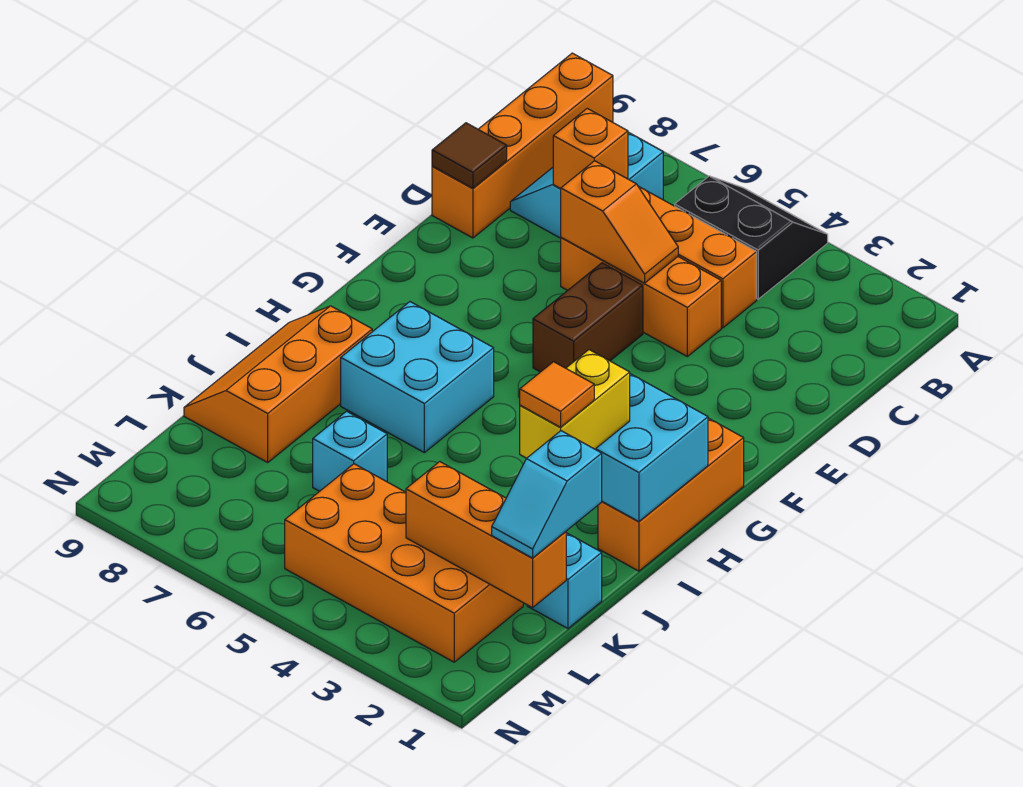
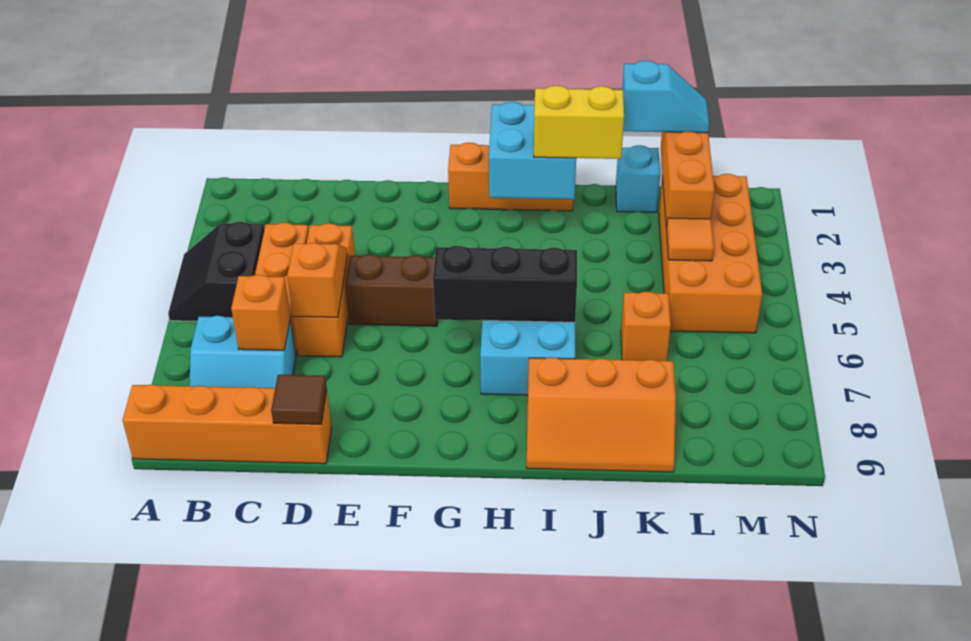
none -> black brick G6:I6 level 2
orange tile J2 level 4 -> orange tile L4 level 2
cyan brick K6 level 1 -> orange brick K6 level 1

